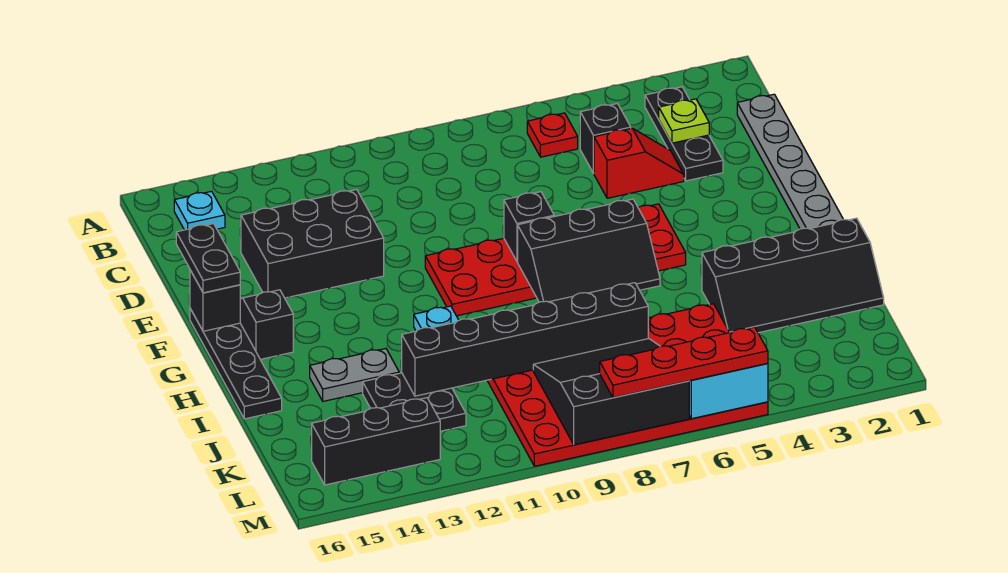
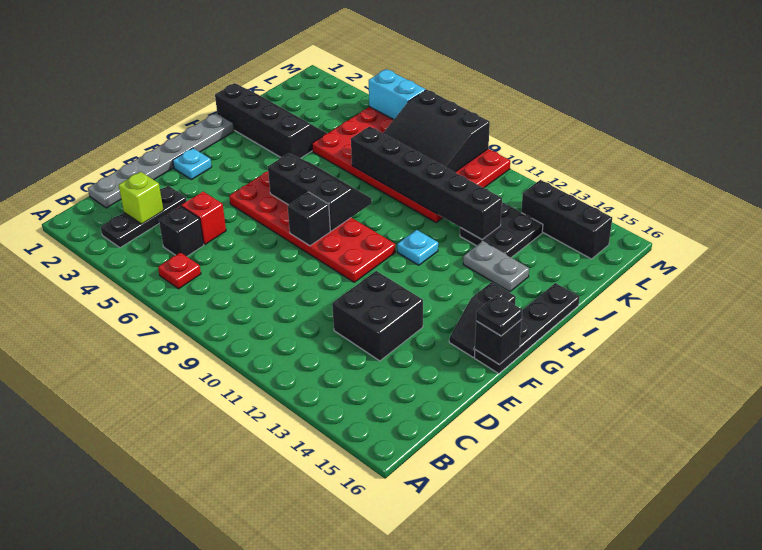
cyan plate B15 level 1 -> cyan plate F2 level 1
lime plate C3 level 2 -> lime brick C3 level 2
black brick D12:E14 level 1 -> black brick D12:E13 level 1
black plate E16:F16 level 3 -> black plate F16 level 3
red plate M5:M8 level 3 -> none

